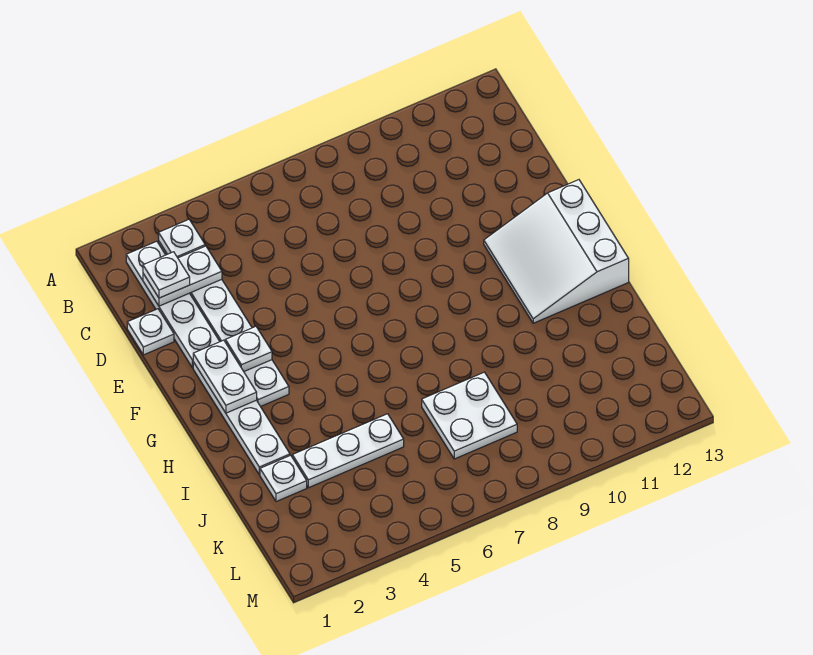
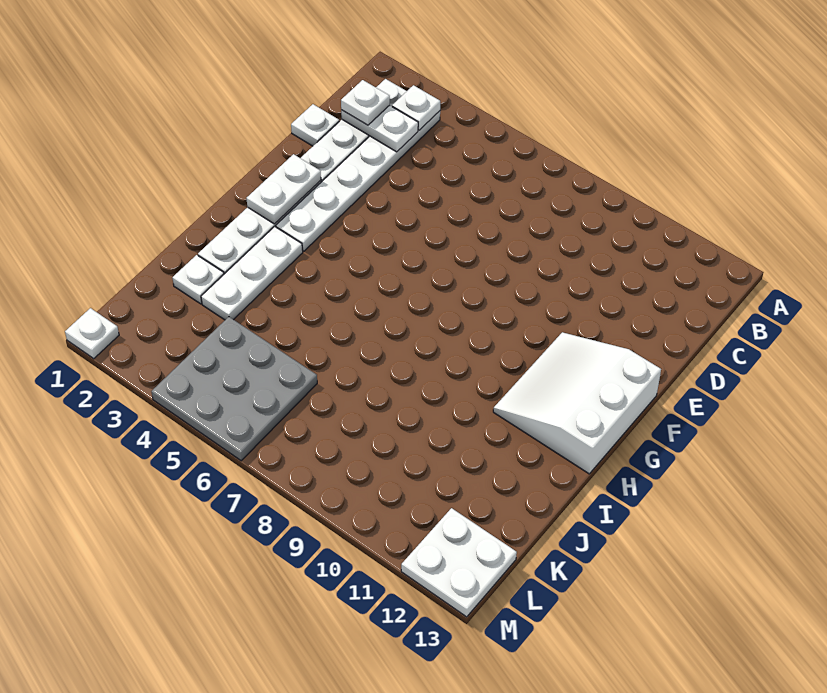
white plate F3 level 2 -> white plate M1 level 1
white plate J3:J5 level 1 -> white plate H3:J3 level 1
white plate J7:K8 level 1 -> white plate L12:M13 level 1
none -> grey plate K4:M6 level 1

